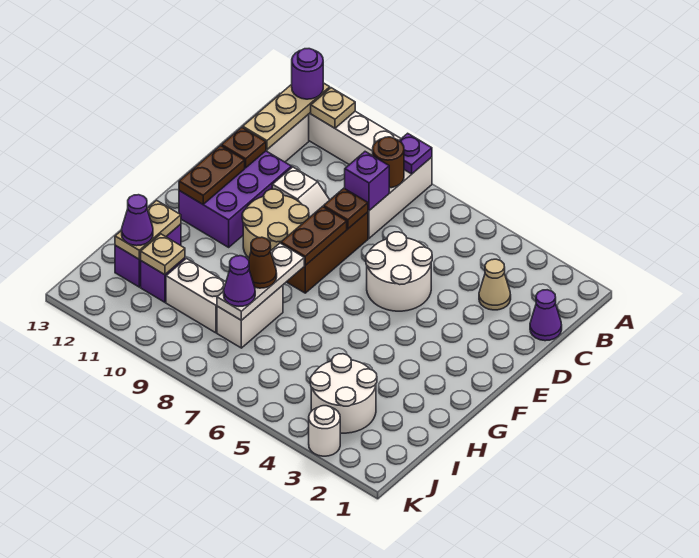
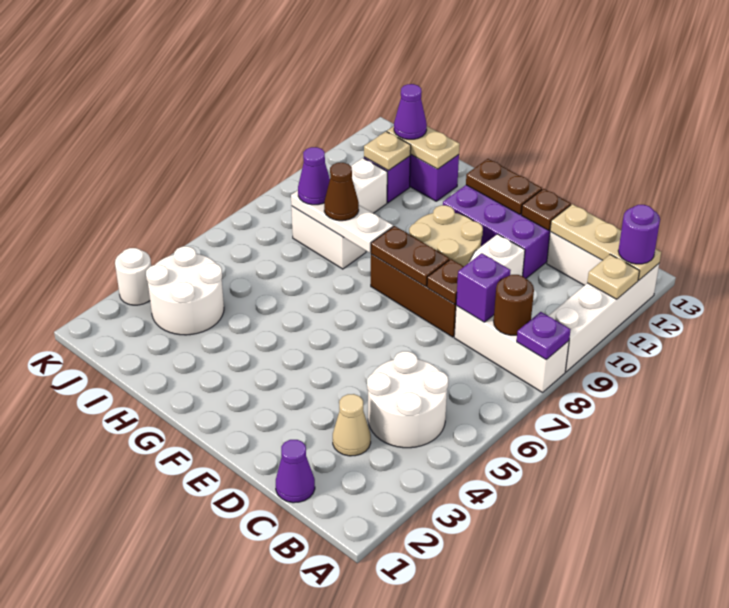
white round brick D5:E6 level 1 -> white round brick B4:C5 level 1

